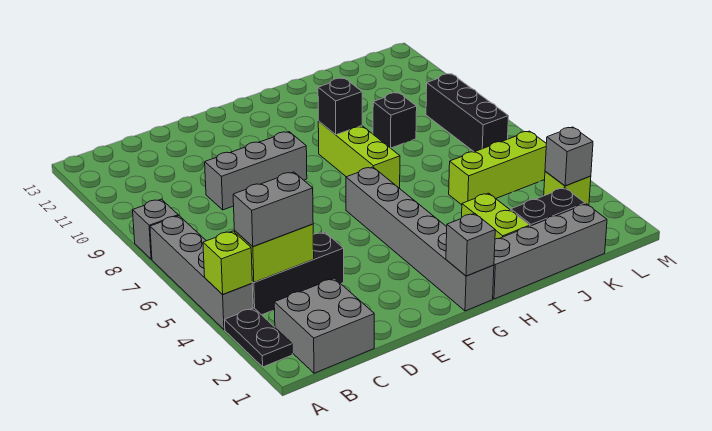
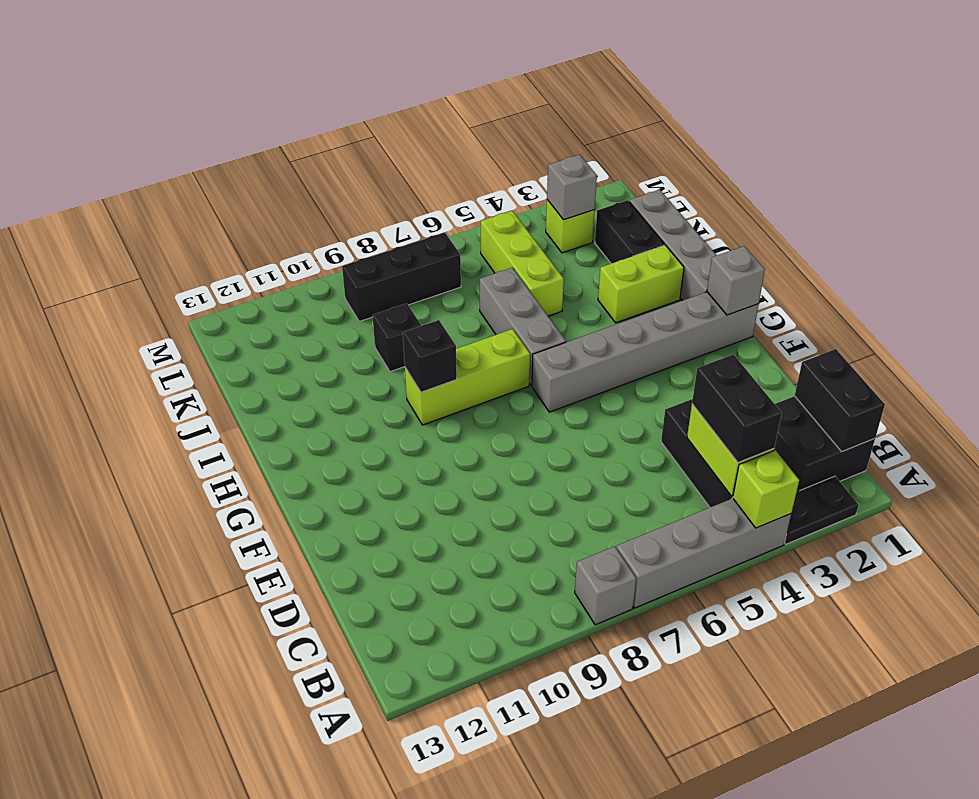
grey brick B1:C2 level 1 -> black brick B1:C2 level 1
none -> black brick B1:C1 level 2
grey brick B4:C4 level 3 -> black brick B4:C4 level 3
grey brick D9:F9 level 1 -> grey brick H6:J6 level 1

